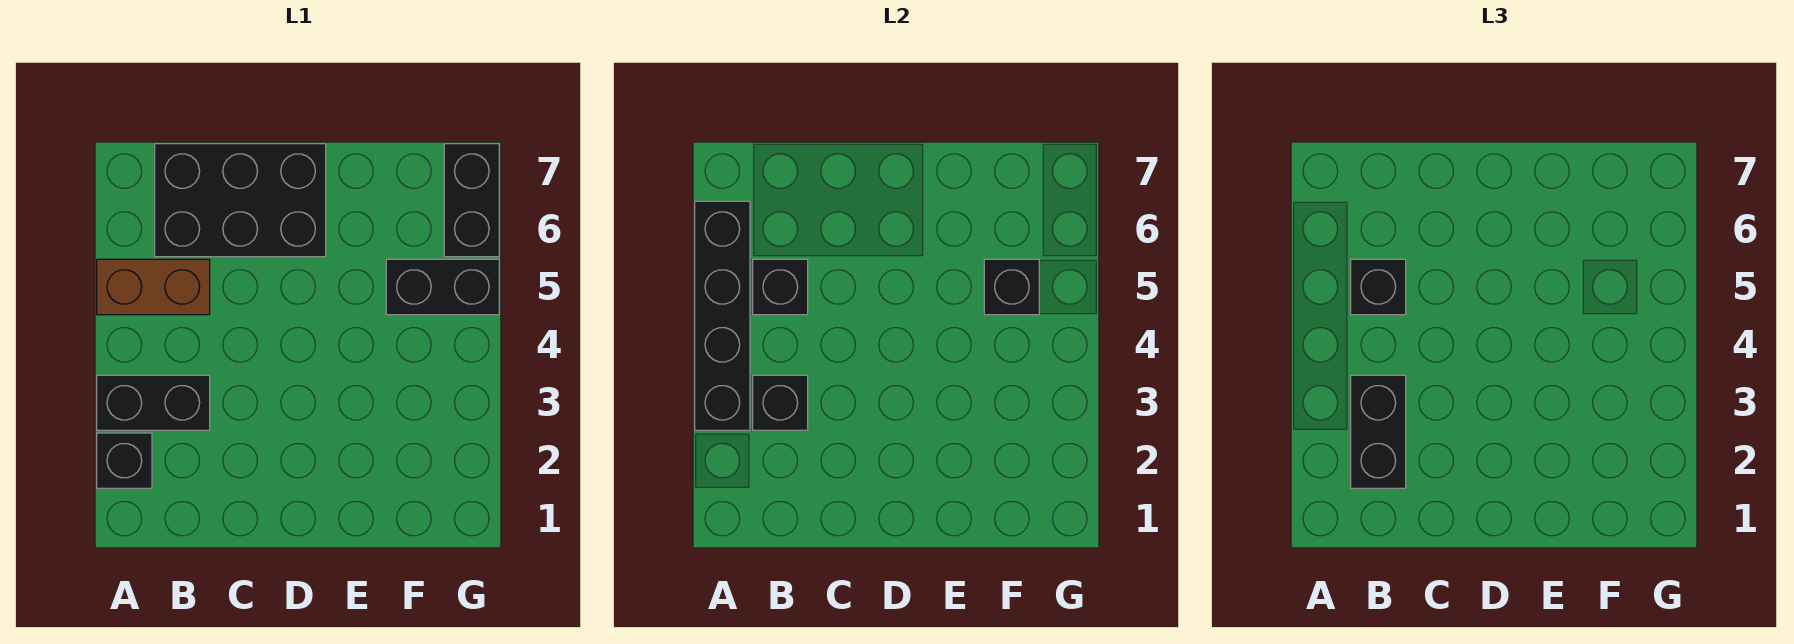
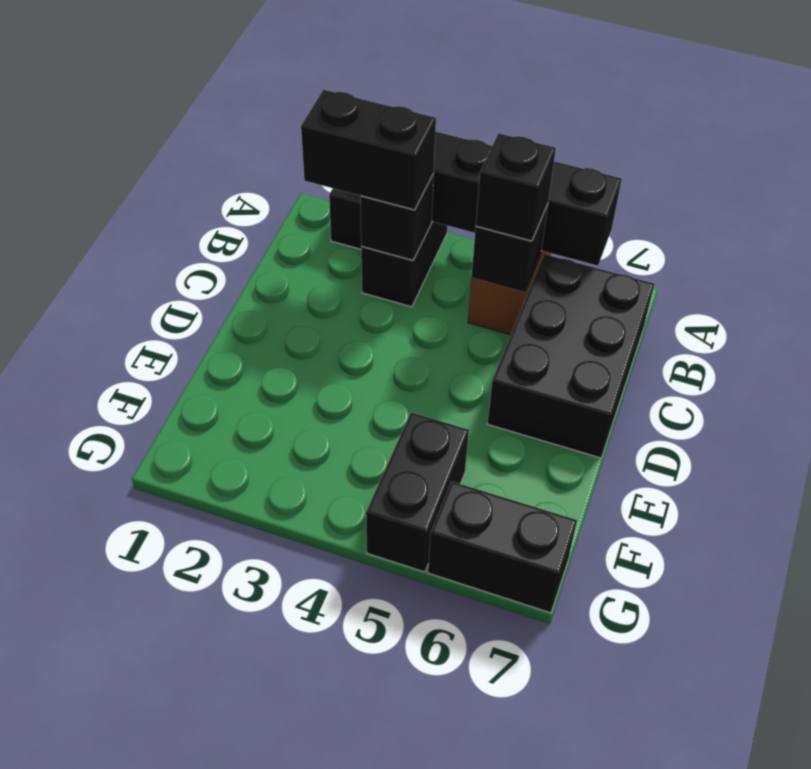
black brick F5 level 2 -> none

